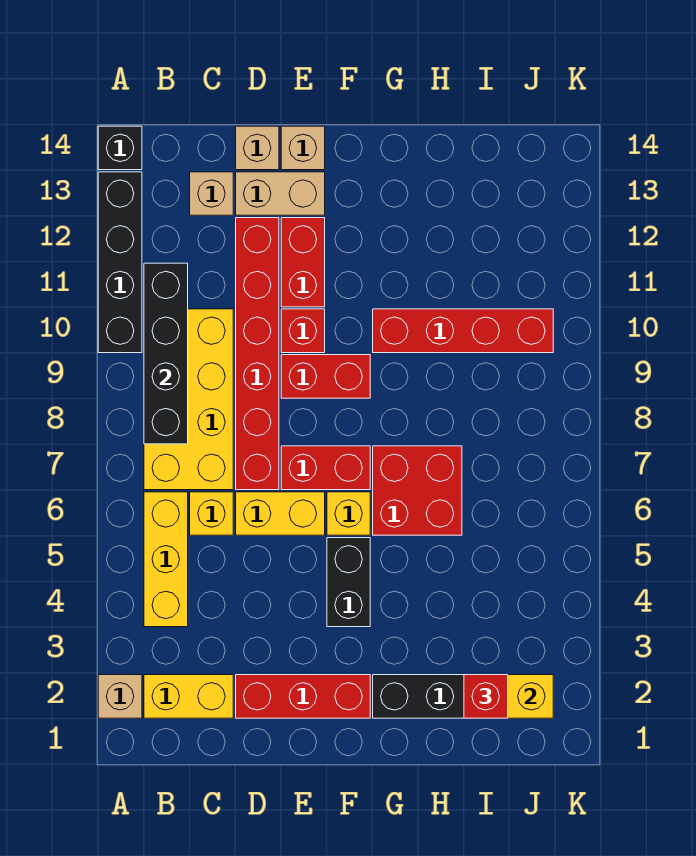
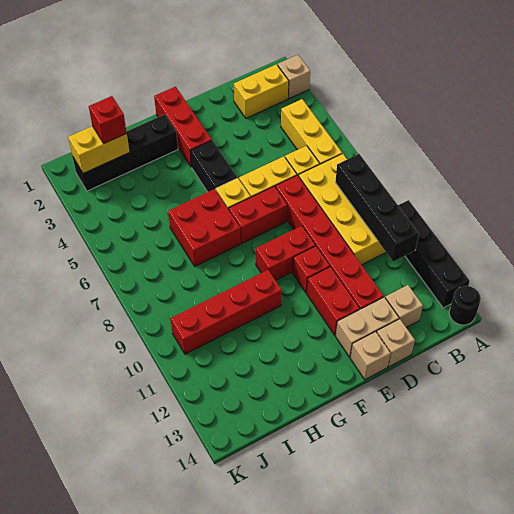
black brick A14 level 1 -> black round brick A14 level 1
red brick D2:F2 level 1 -> red brick F1:F3 level 1

